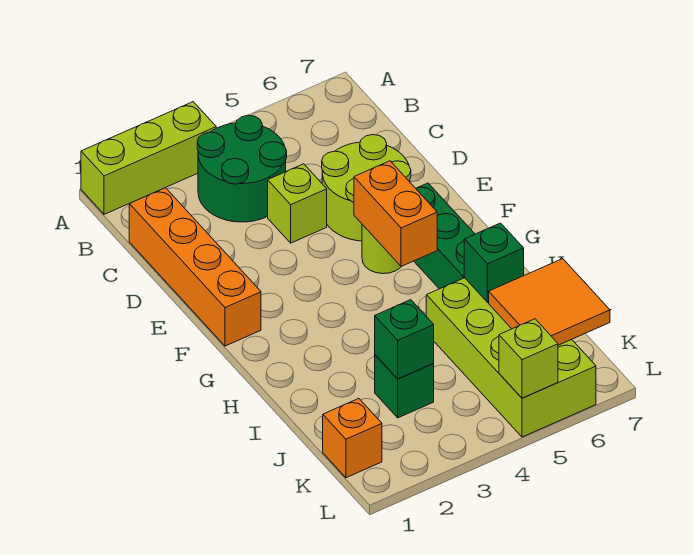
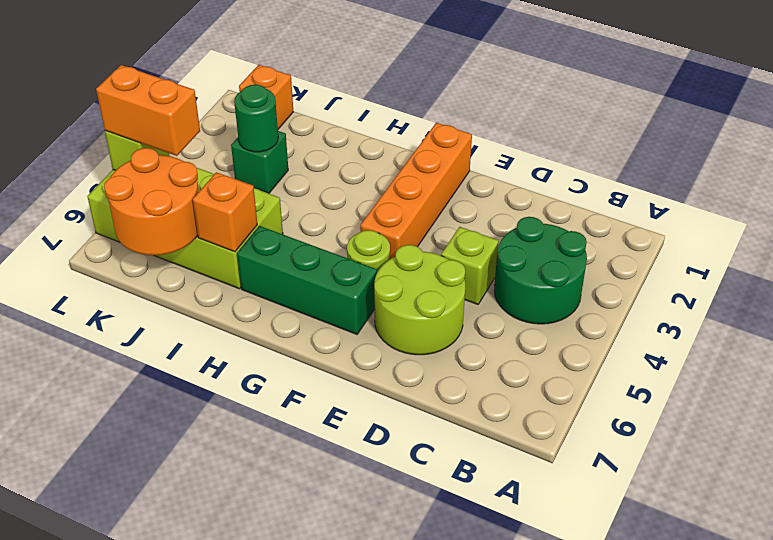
lime brick A1:A3 level 1 -> none
orange brick C1:F1 level 1 -> orange brick F1:F4 level 1
orange brick F5:G5 level 2 -> orange brick K5:L5 level 3
green brick I6 level 2 -> orange brick I6 level 2
green brick J3 level 2 -> green round brick J3 level 2
orange tile J6:K7 level 2 -> orange round brick J6:K7 level 2

